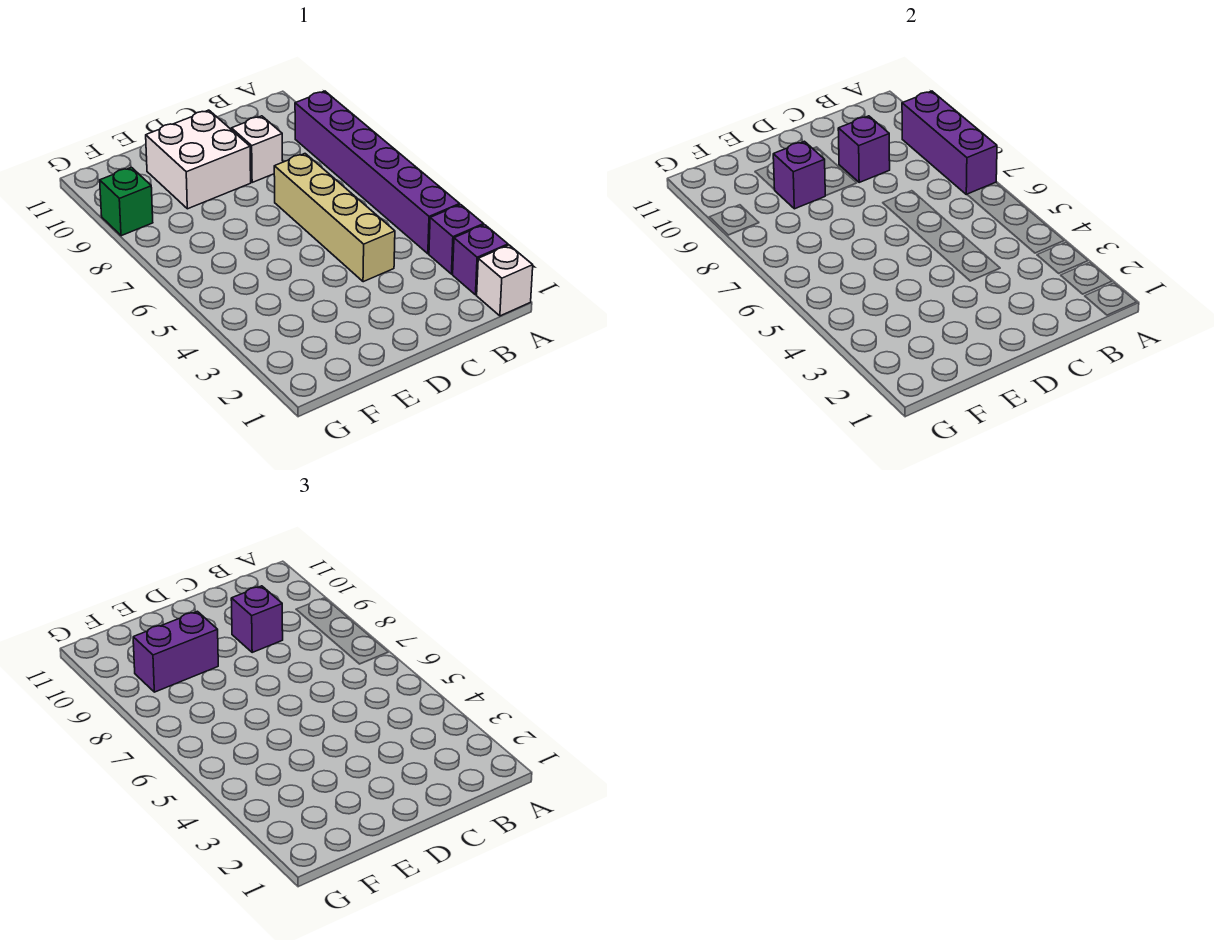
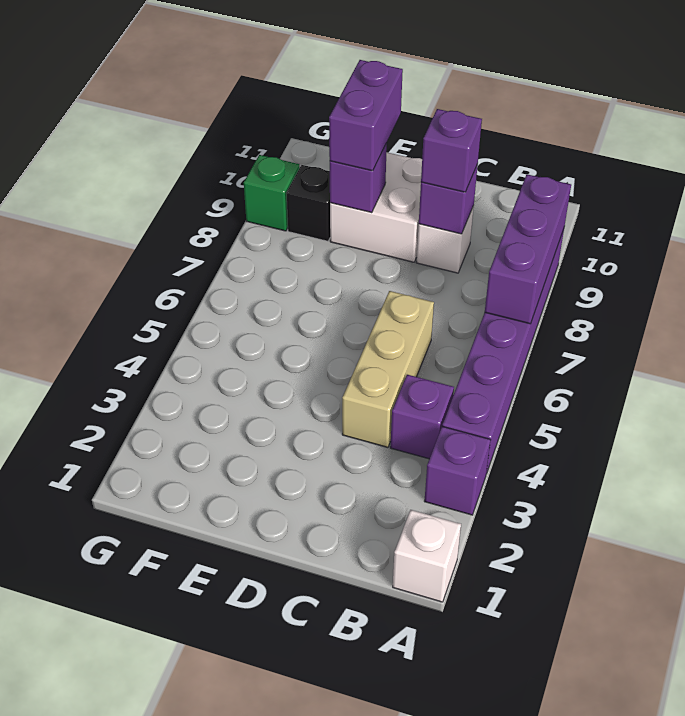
purple brick A2 level 1 -> purple brick B4 level 1
tan brick C4:C7 level 1 -> tan brick C4:C6 level 1
purple brick E9:F9 level 3 -> purple brick E9:E10 level 3
none -> black brick F9 level 1

